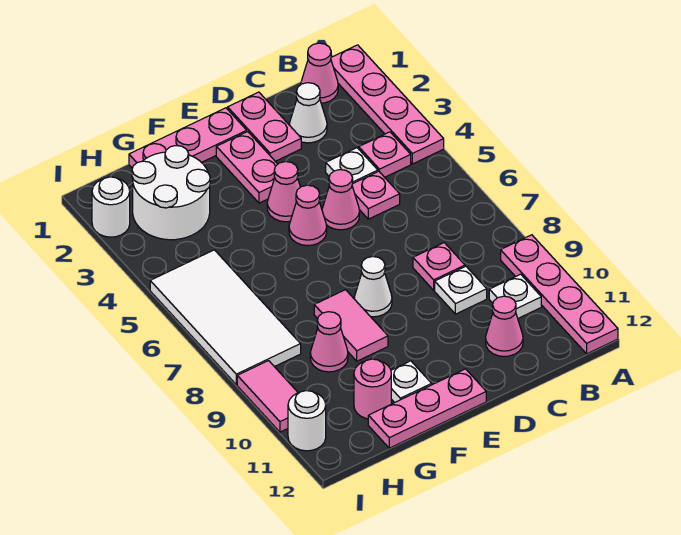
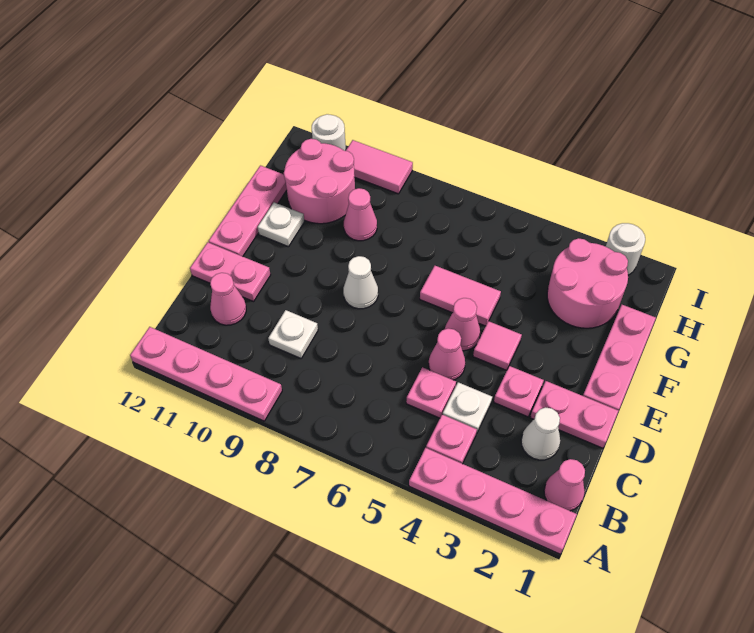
white plate B10 level 1 -> none
pink plate C8 level 1 -> pink plate D3 level 1
pink plate E2:E3 level 1 -> pink plate D11:D12 level 1
pink cone E4 level 1 -> pink tile E4 level 1
pink tile F8:F9 level 1 -> pink tile F5:F6 level 1
white round brick G2:H3 level 1 -> pink round brick G2:H3 level 1
pink round brick G11 level 1 -> pink round brick G10:H11 level 1
white tile H5:I8 level 1 -> none

